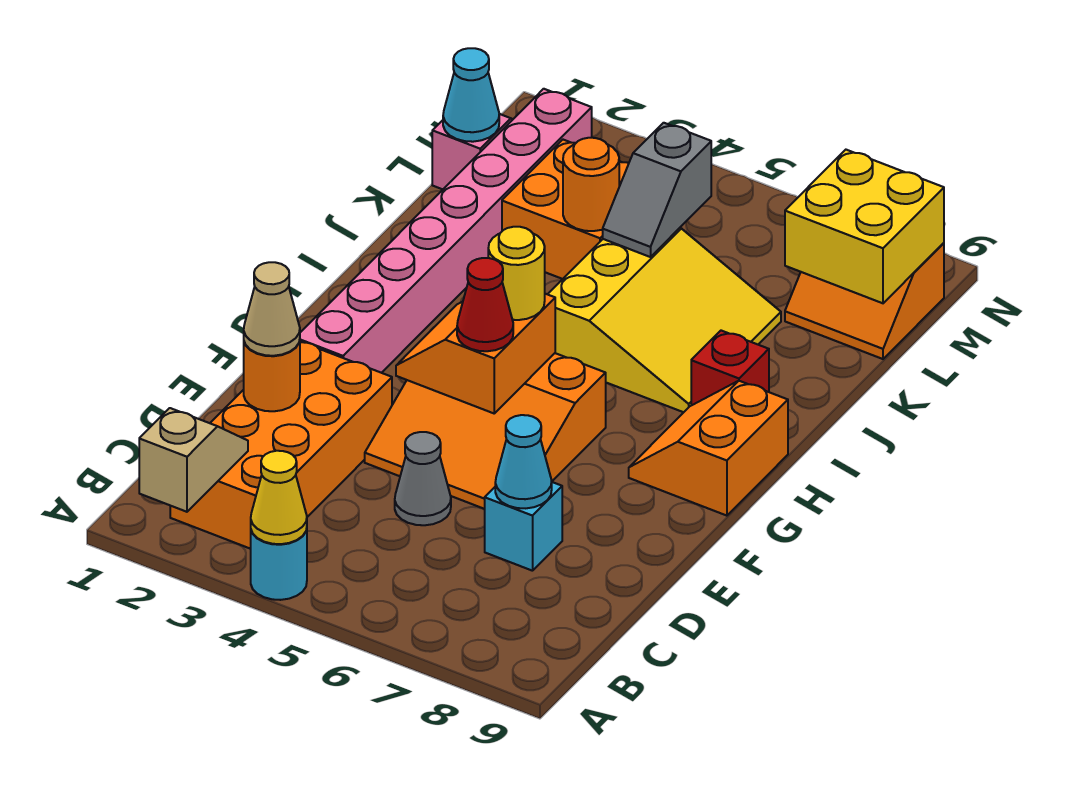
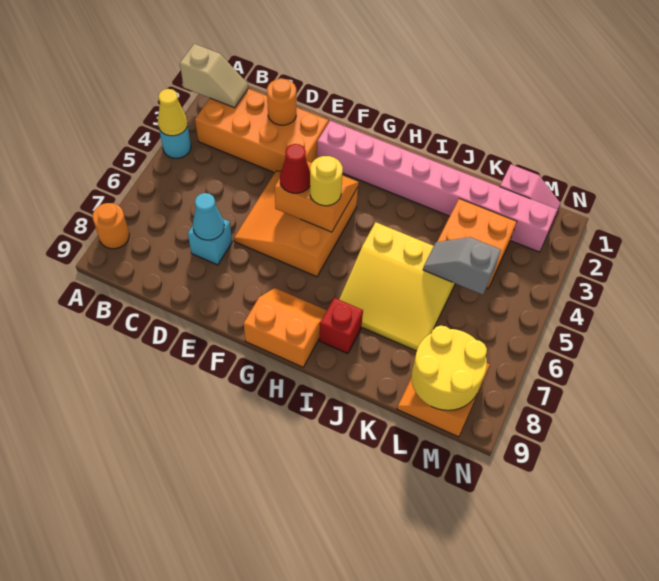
tan cone D2 level 3 -> none
grey cone D5 level 1 -> none
orange round brick K4 level 2 -> orange round brick A8 level 1
cyan cone L1 level 2 -> none
yellow brick L8:M9 level 2 -> yellow round brick L8:M9 level 2

